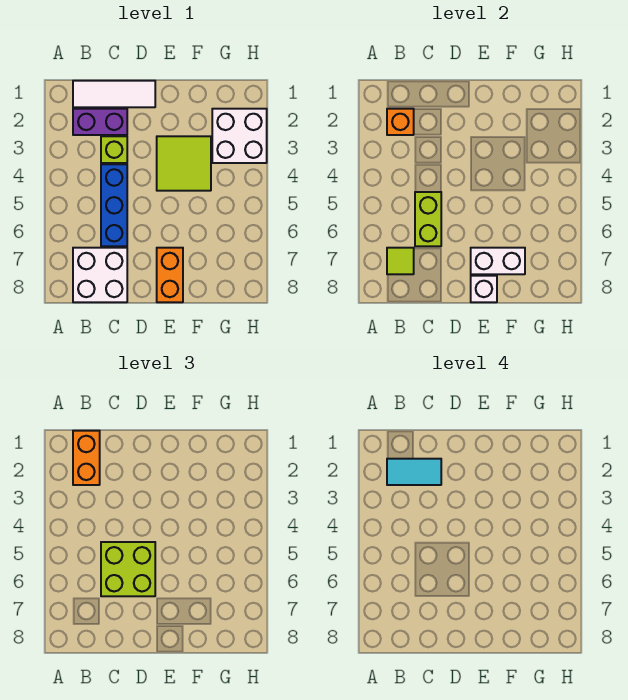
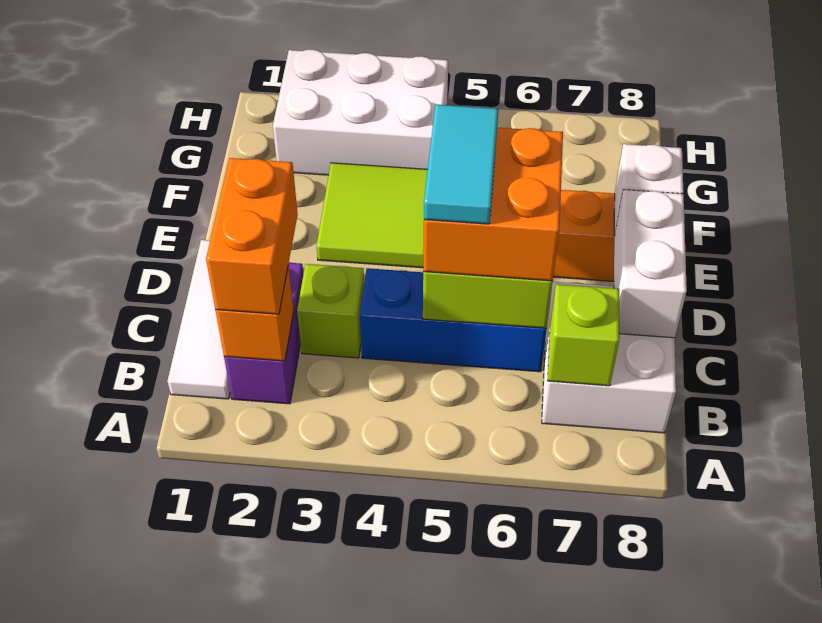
orange brick B1:B2 level 3 -> orange brick B2:C2 level 3
cyan tile B2:C2 level 4 -> cyan tile C5:D5 level 4
lime tile B7 level 2 -> lime brick B7 level 2
lime brick C5:D6 level 3 -> orange brick C5:D6 level 3
white brick E7:F7 level 2 -> white brick C8:D8 level 2
white brick G2:H3 level 1 -> white brick G2:H4 level 1

